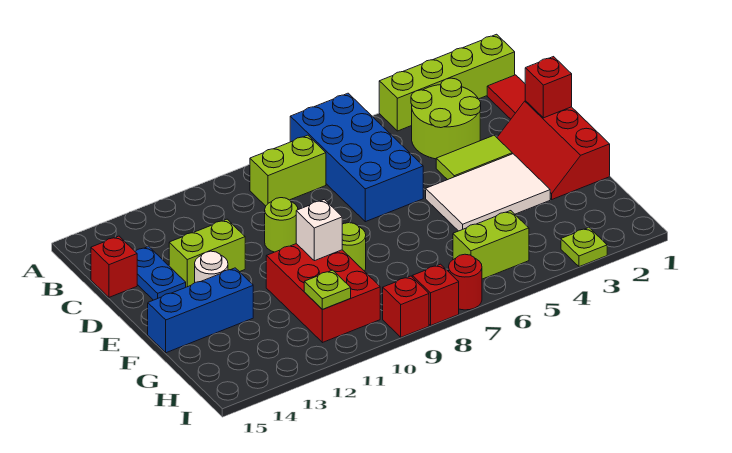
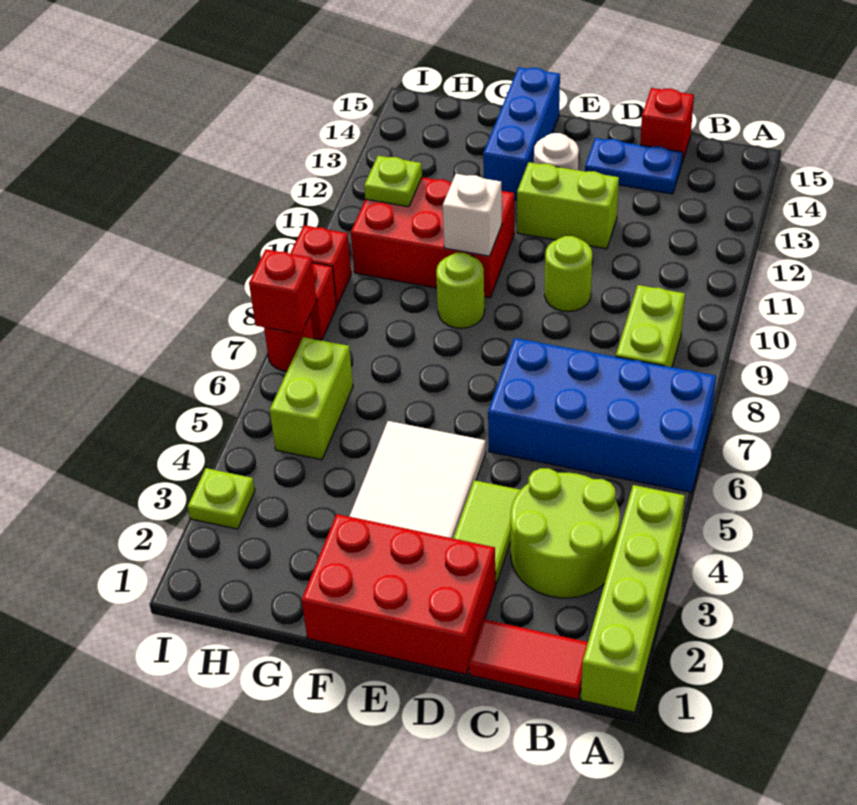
red slope D1:F2 level 1 top 1 -> red brick D1:F2 level 1
red brick D1 level 2 -> red brick I7 level 2
lime brick D12:D13 level 1 -> lime brick D12:E12 level 1

